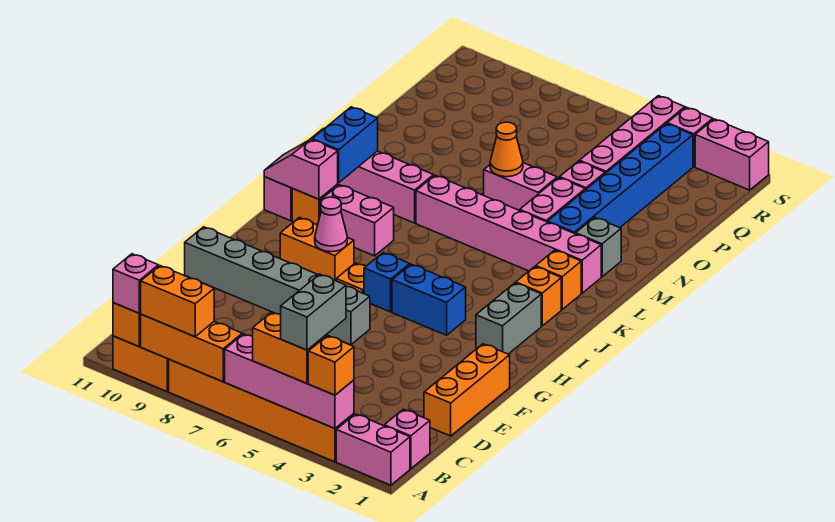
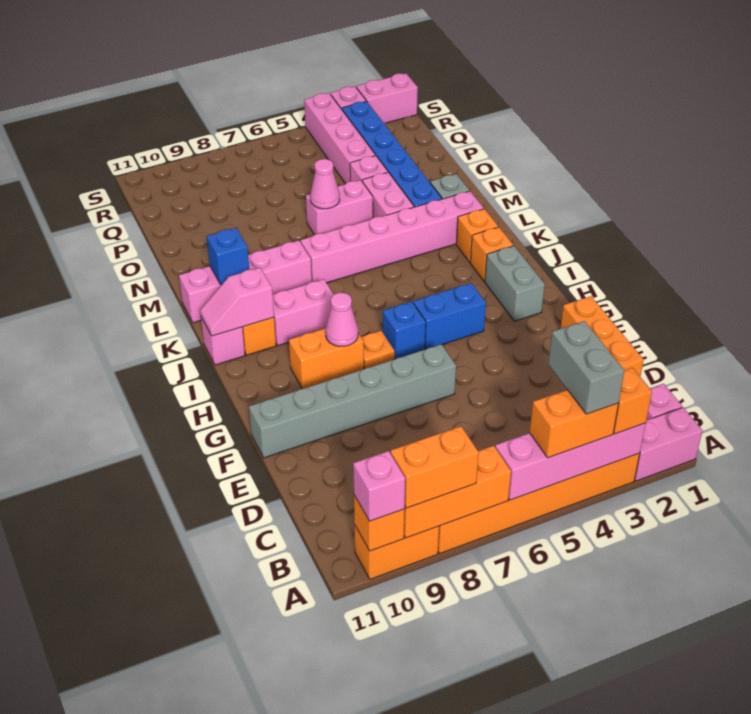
blue brick K10:L10 level 2 -> blue brick L10 level 2
orange cone N6 level 2 -> pink cone N6 level 2

